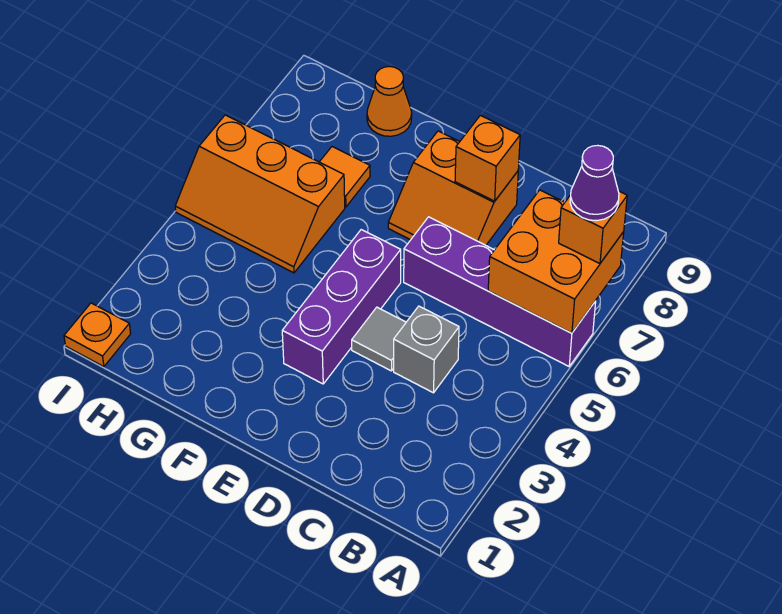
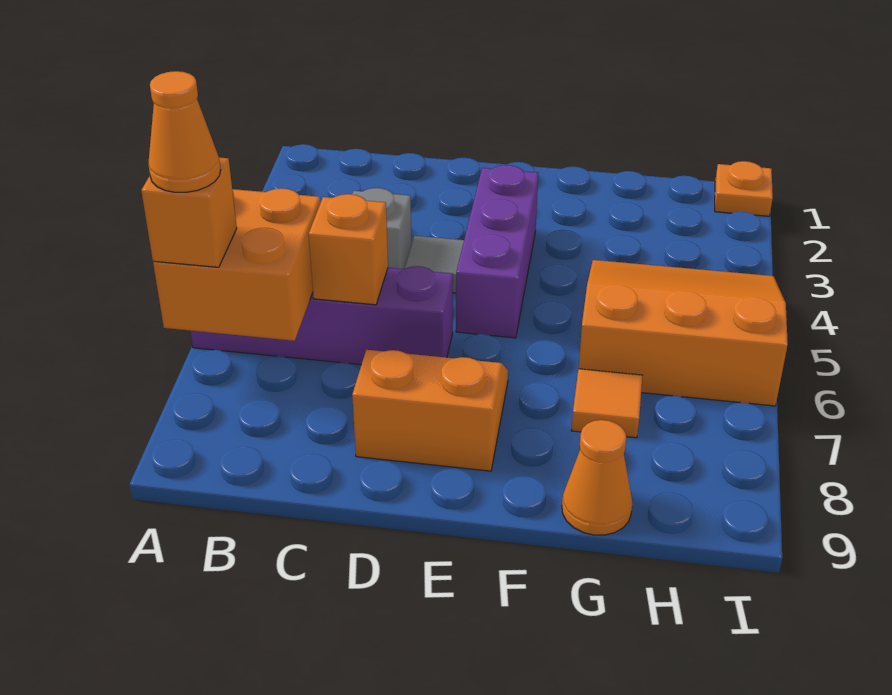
purple cone A7 level 4 -> orange cone A7 level 4
orange brick D8 level 2 -> orange brick C6 level 2
orange slope G5:I6 level 1 top 6 -> orange slope G4:I6 level 1 top 6

